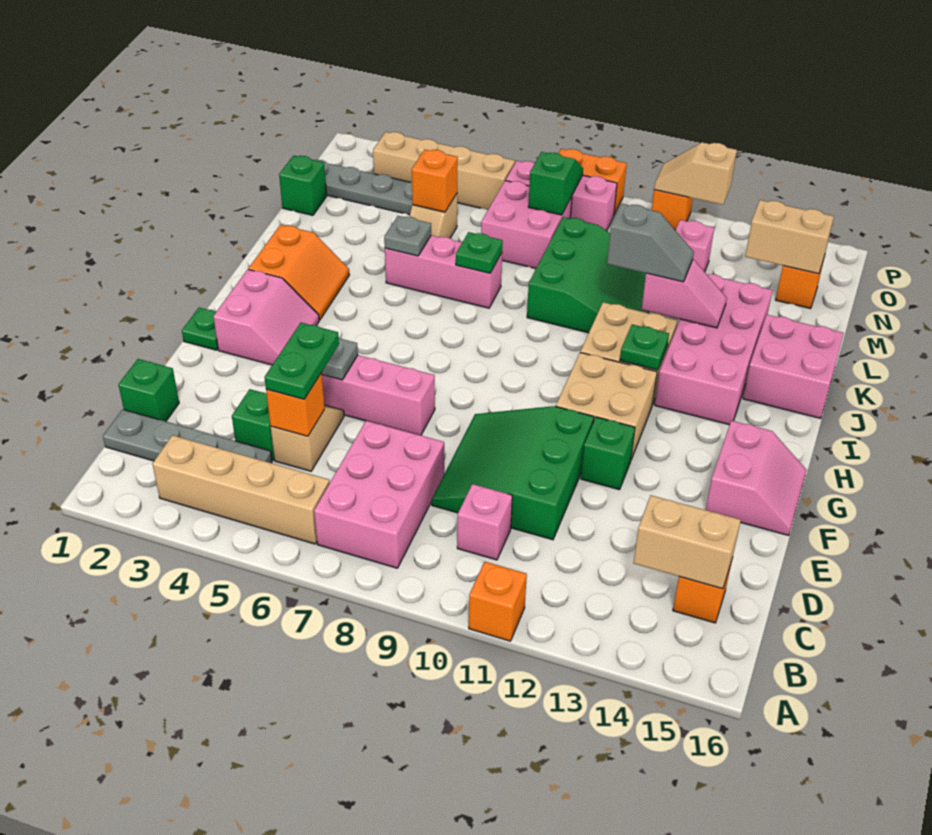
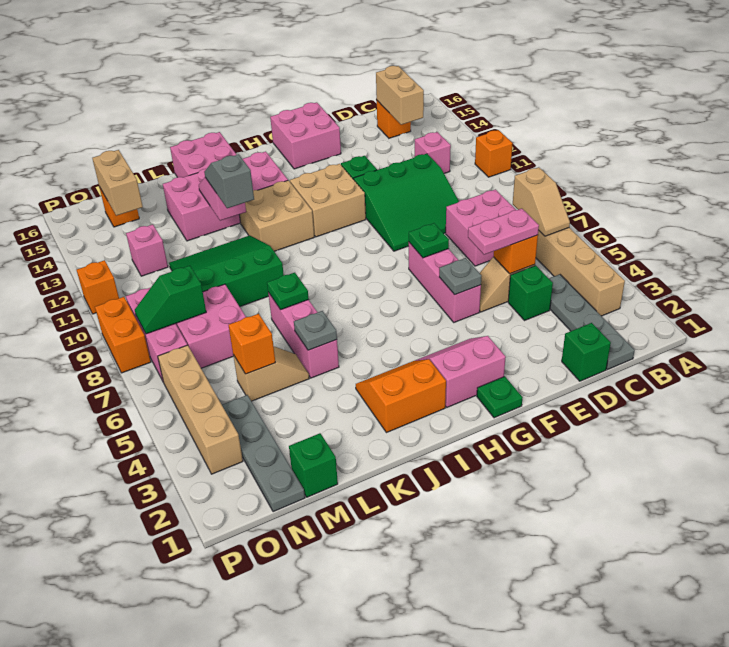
pink brick B7:D8 level 1 -> pink brick C7:D8 level 1
pink brick C10 level 1 -> pink brick C12 level 1
green plate D5:E5 level 3 -> pink plate D5:E5 level 3
pink slope F15:G16 level 1 top 15 -> pink brick F15:G16 level 1
green plate I12 level 2 -> green plate F7 level 2
tan slope P11:P12 level 2 top 12 -> tan slope B6:B7 level 2 top 7

